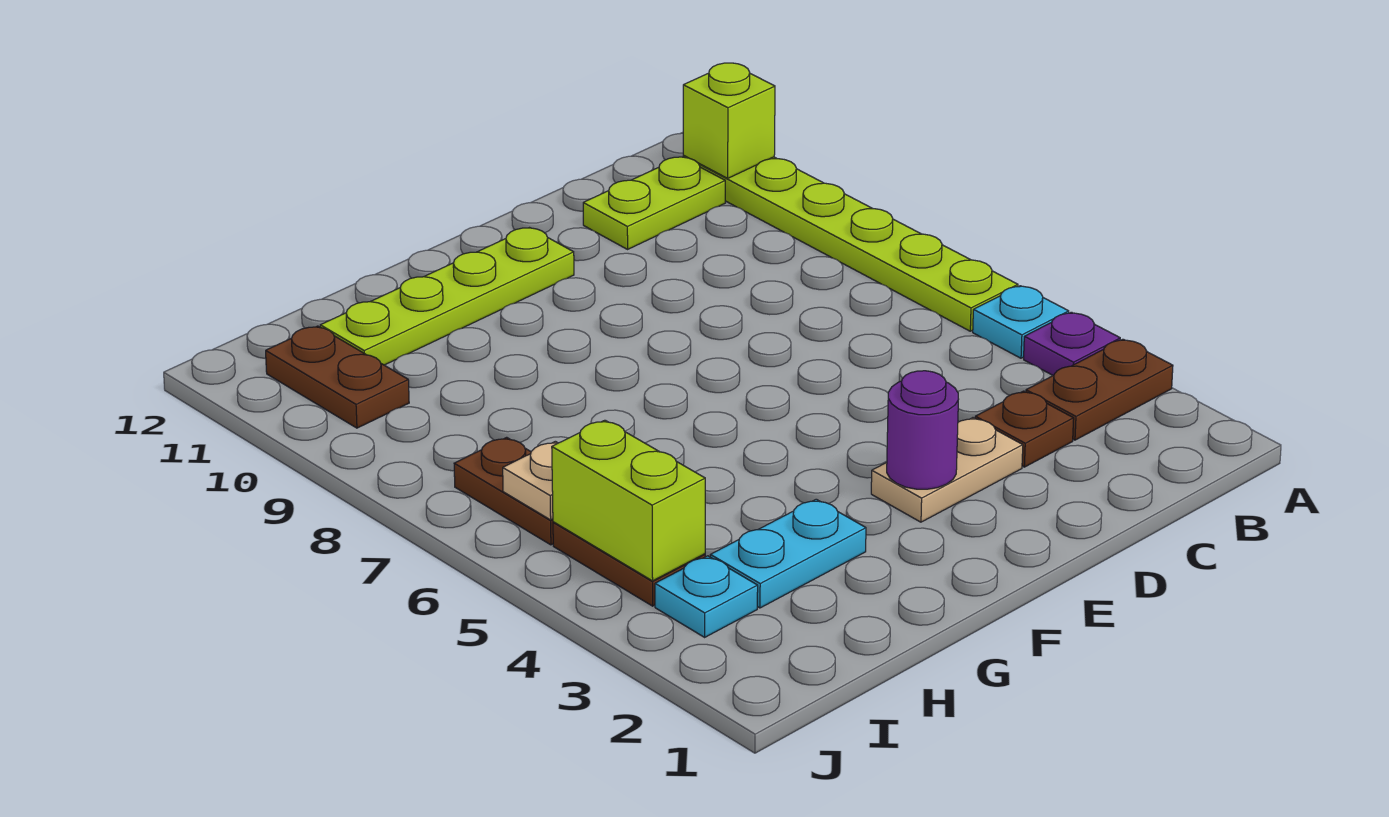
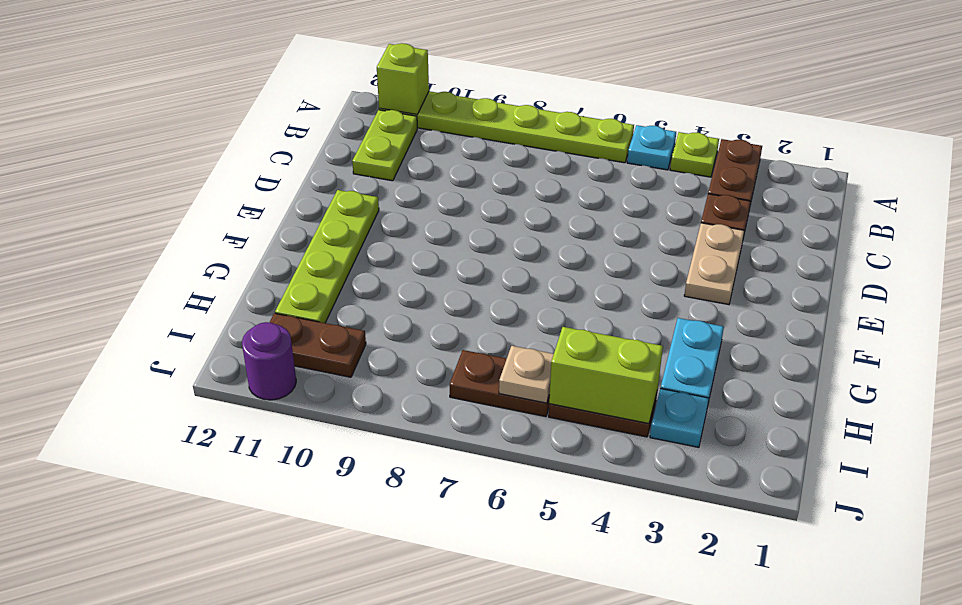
purple plate A4 level 1 -> lime plate A4 level 1
purple round brick E3 level 2 -> purple round brick J11 level 1

